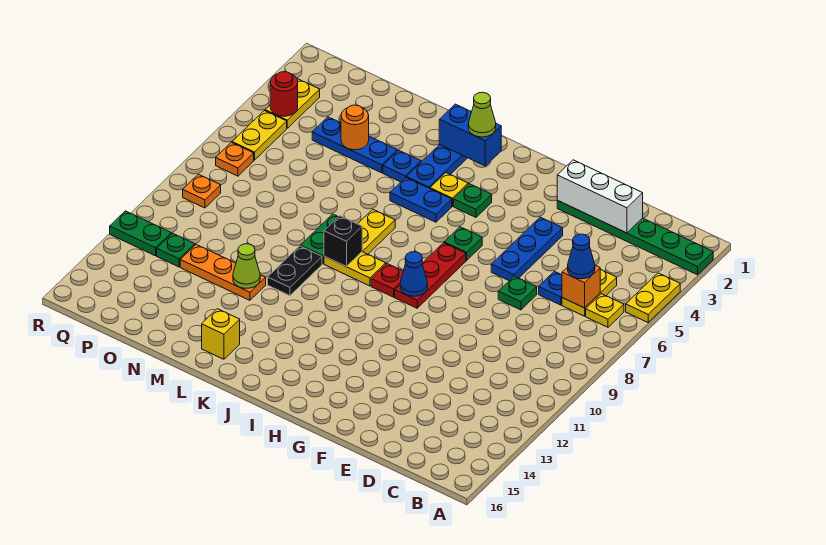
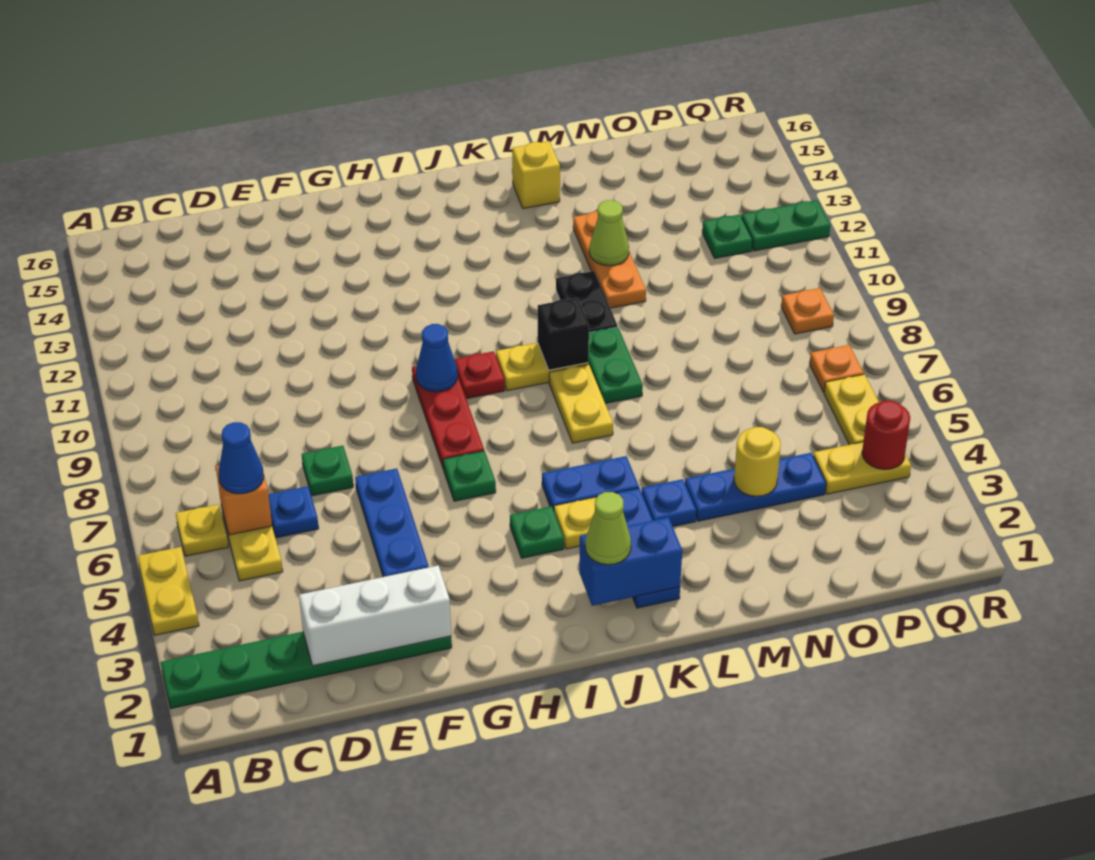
orange plate M12:O12 level 1 -> orange plate M11:M13 level 1
orange round brick N4 level 2 -> yellow round brick N4 level 2
yellow plate Q3:Q4 level 1 -> yellow plate P4:Q4 level 1

